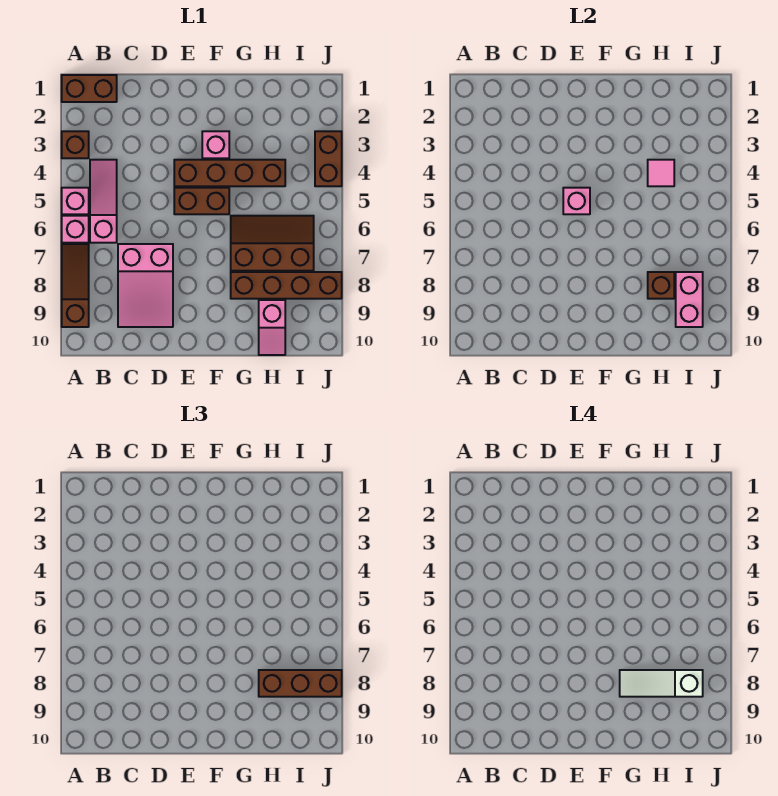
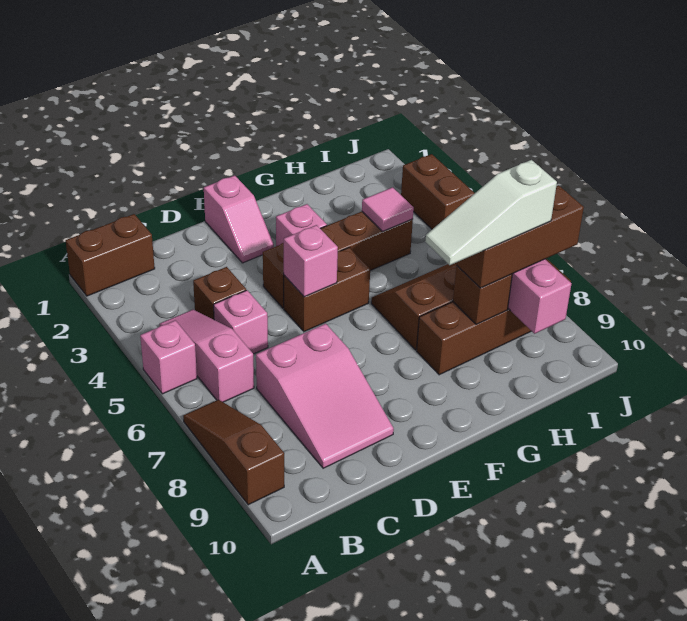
brown brick A3 level 1 -> brown brick C4 level 1
pink brick A6 level 1 -> pink brick C5 level 1
pink slope H9:H10 level 1 top 9 -> pink slope E1:E2 level 1 top 1

